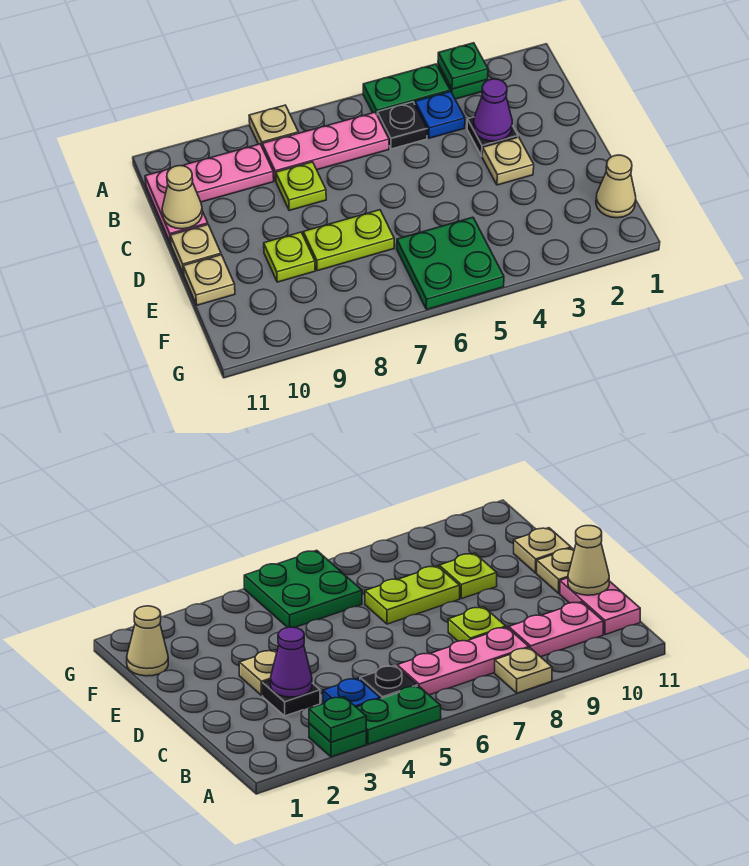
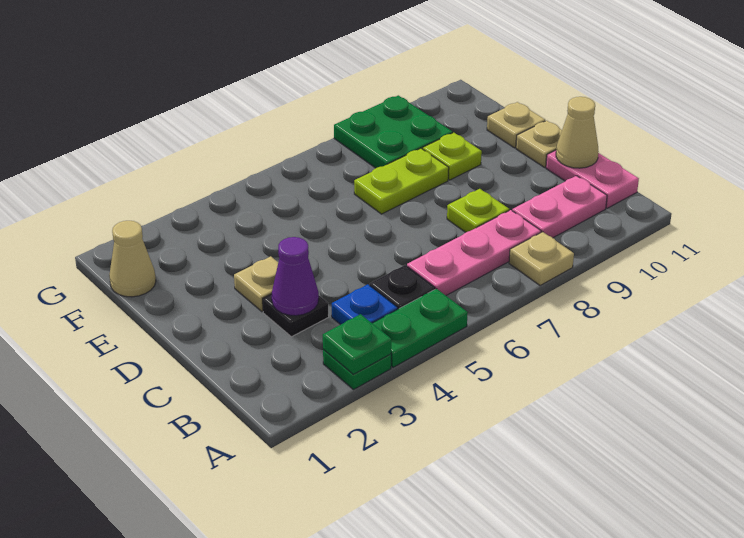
green plate F5:G6 level 1 -> green plate F8:G9 level 1

